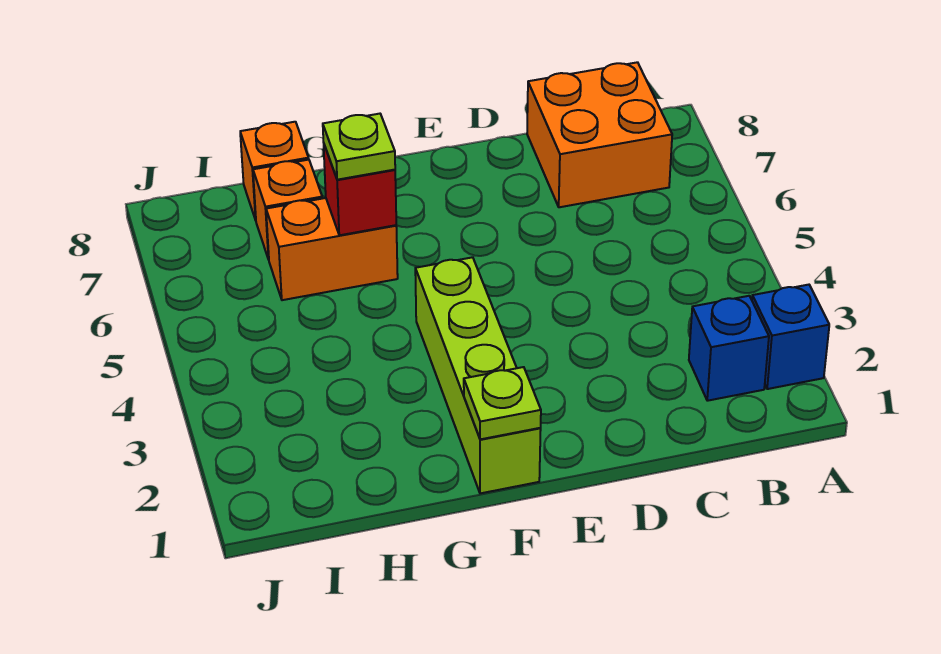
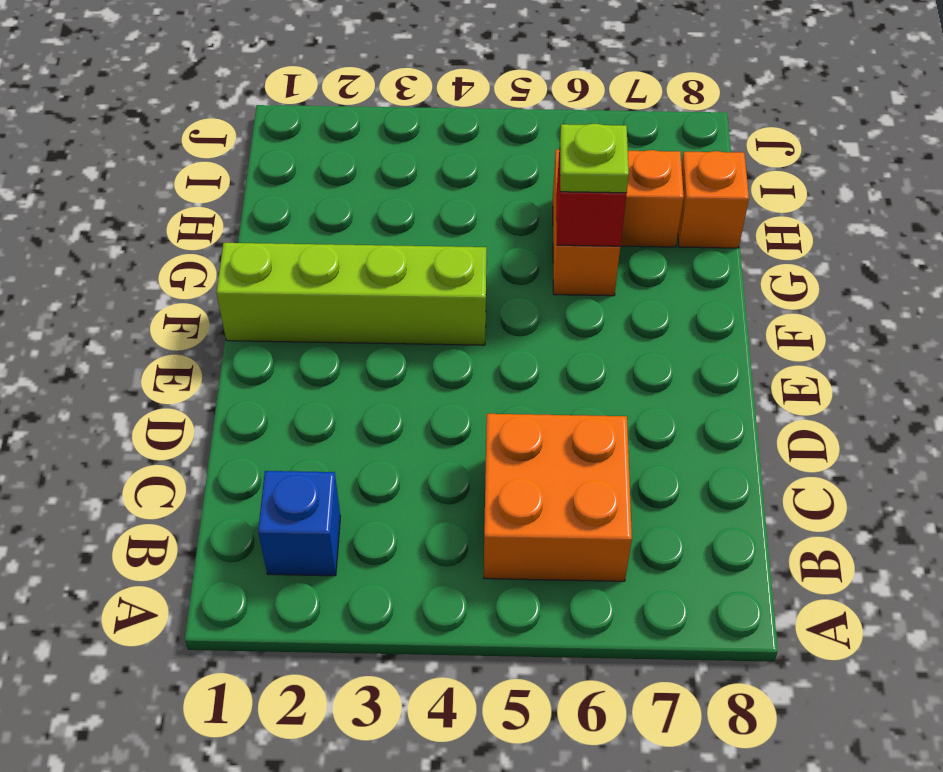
blue brick A2 level 1 -> none
orange brick B7:C8 level 1 -> orange brick B5:C6 level 1
lime plate F1 level 2 -> none

